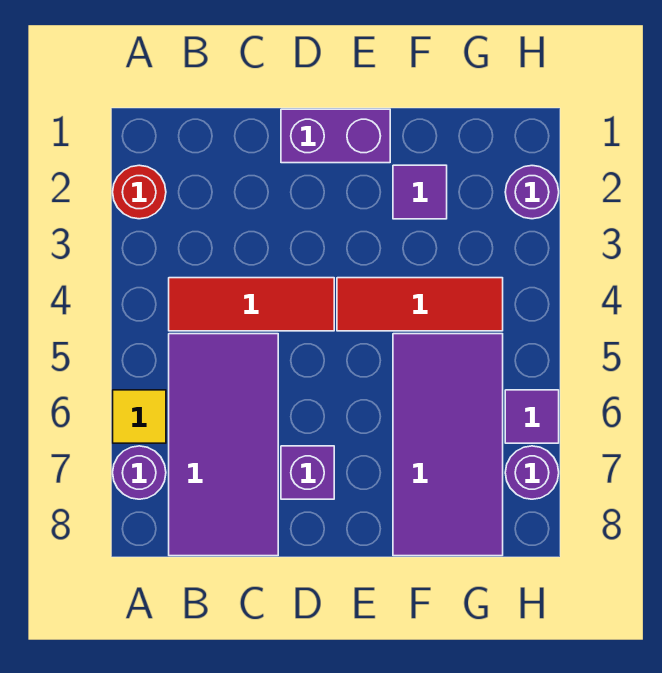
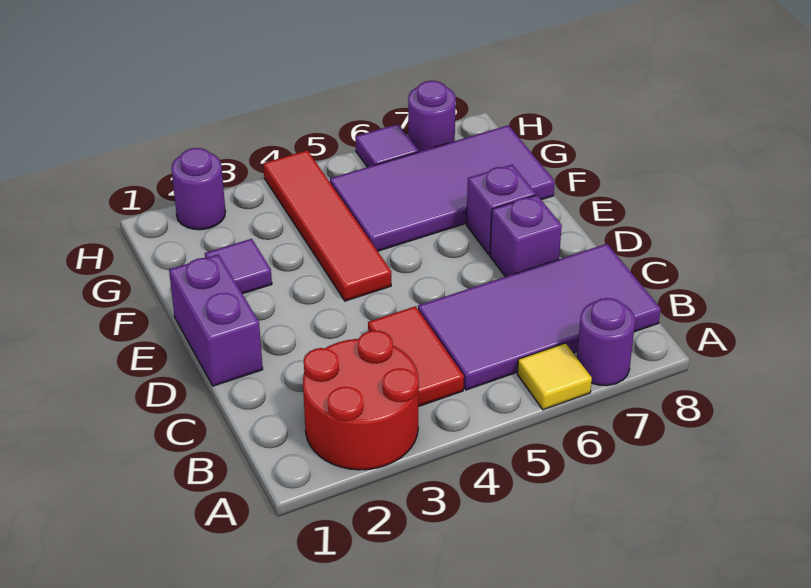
red round brick A2 level 1 -> red round brick A2:B3 level 1
red tile B4:D4 level 1 -> red tile B4:C4 level 1
red tile E4:G4 level 1 -> red tile E4:H4 level 1
none -> purple brick E7 level 1

